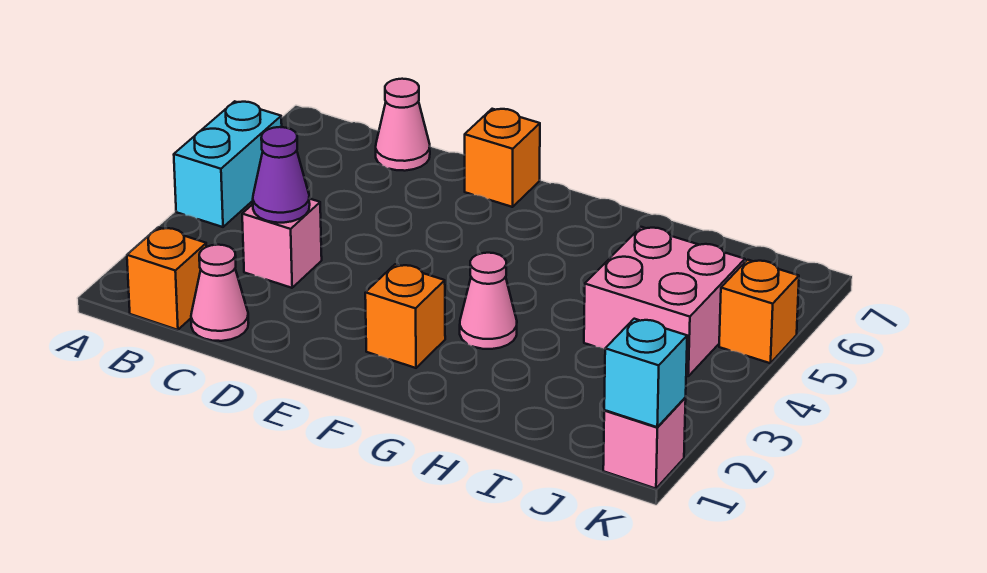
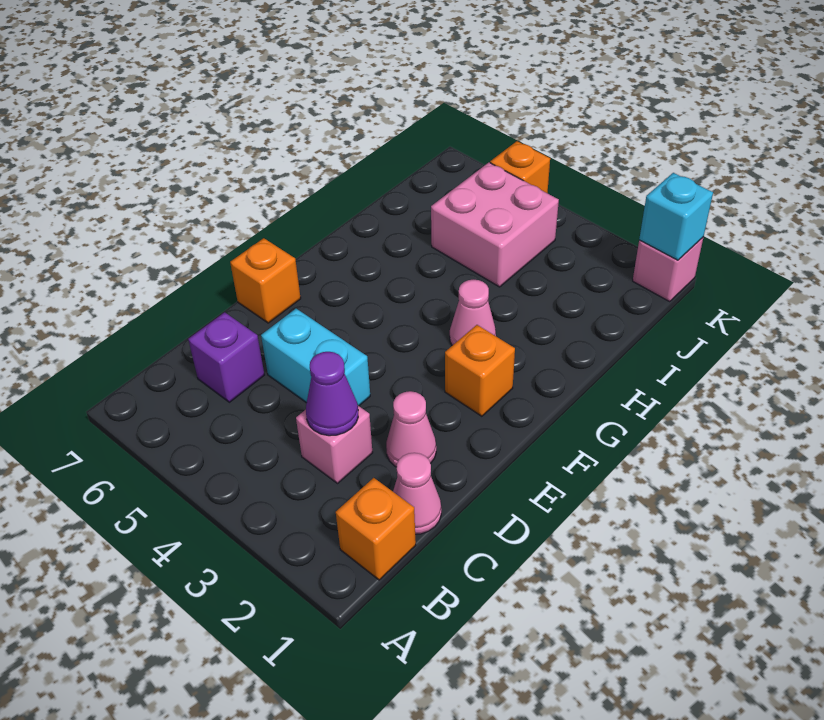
cyan brick A4:A5 level 1 -> cyan brick D4:D5 level 1
none -> purple brick C6 level 1
pink cone C7 level 1 -> pink cone D2 level 1

